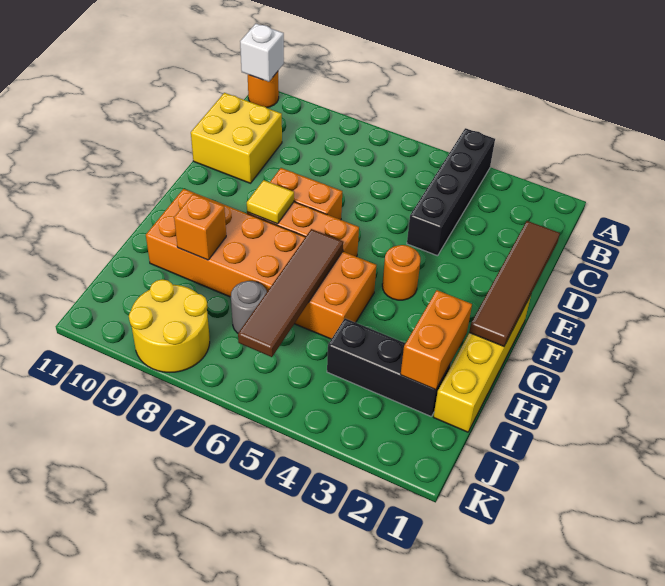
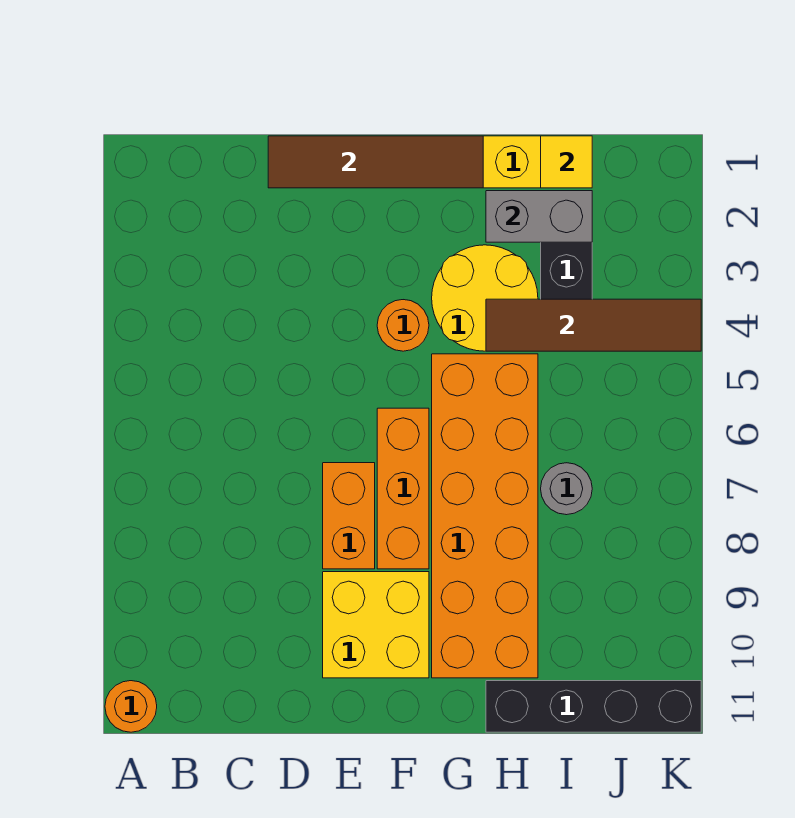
black brick A4:D4 level 1 -> black brick H11:K11 level 1
white brick A11 level 2 -> none
yellow brick C10:D11 level 1 -> yellow brick E9:F10 level 1
yellow tile F8 level 2 -> yellow tile I1 level 2
brown tile G6:J6 level 2 -> brown tile H4:K4 level 2
orange brick H2:I2 level 2 -> grey brick H2:I2 level 2
orange brick H9 level 2 -> none
yellow round brick J8:K9 level 1 -> yellow round brick G3:H4 level 1

